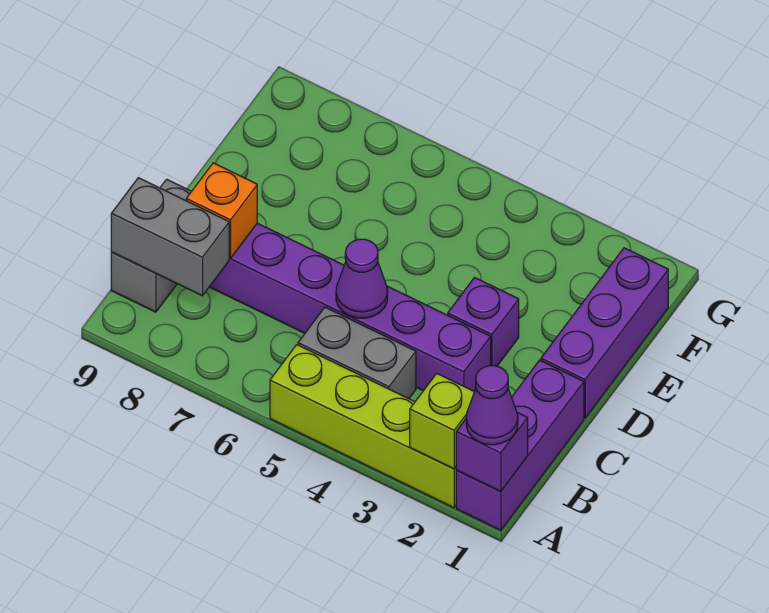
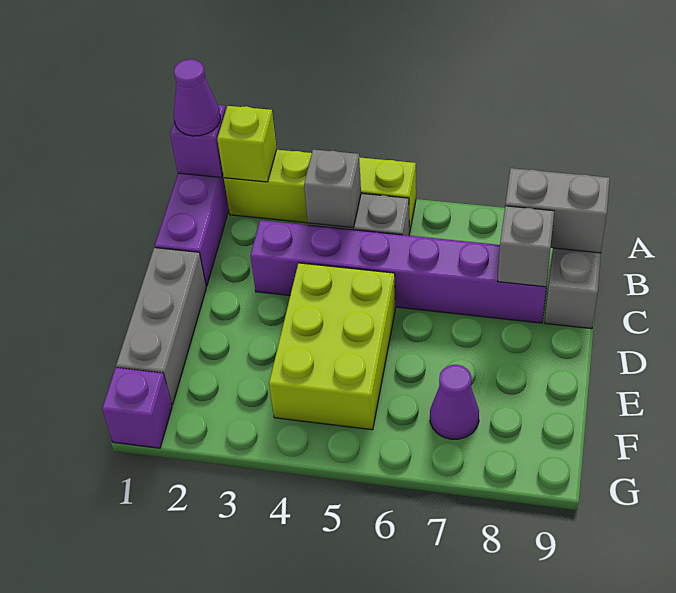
none -> grey brick B4 level 2
purple cone C5 level 2 -> purple cone F7 level 1
orange brick C8 level 2 -> grey brick C8 level 2
purple brick D1:F1 level 1 -> grey brick D1:F1 level 1
purple brick D3 level 1 -> purple brick G1 level 1
none -> lime brick D4:F5 level 1

